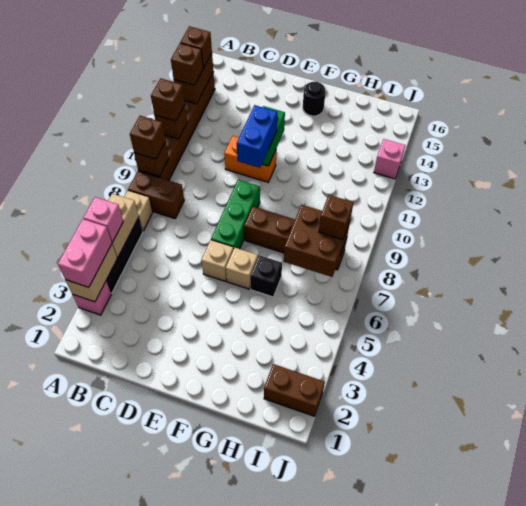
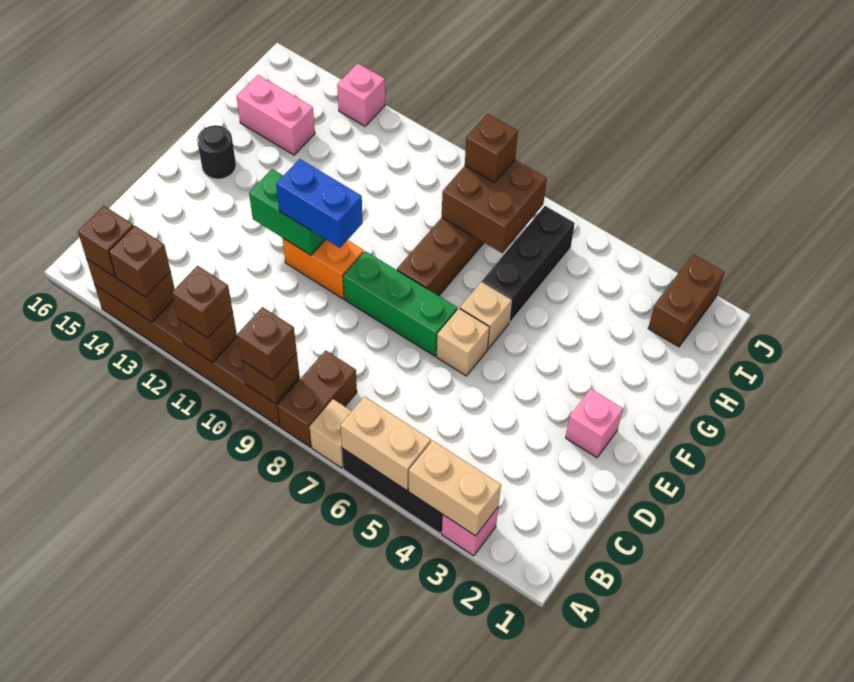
pink brick A3:A4 level 3 -> pink brick H14:H15 level 1
pink brick A5 level 3 -> pink brick E2 level 1
orange brick D11:E11 level 1 -> orange brick E10:E11 level 1
black brick G6 level 1 -> black brick G6:I6 level 1

